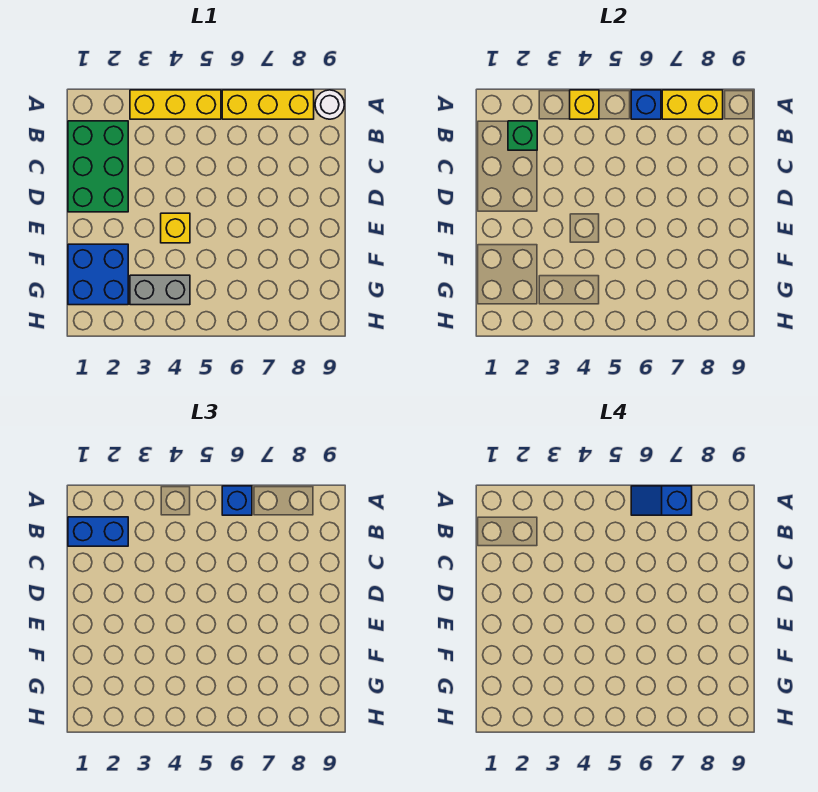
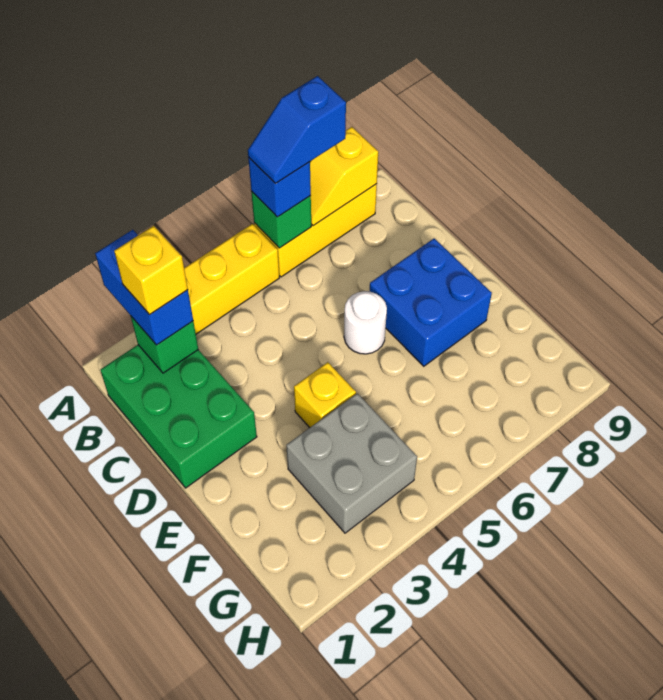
yellow brick A4 level 2 -> yellow brick B2 level 4
blue brick A6 level 2 -> green brick A6 level 2
yellow brick A7:A8 level 2 -> yellow slope A7:A8 level 2 top 8
white round brick A9 level 1 -> white round brick D6 level 1
blue brick B1:B2 level 3 -> blue brick A2:B2 level 3
blue brick F1:G2 level 1 -> blue brick D7:E8 level 1
grey brick G3:G4 level 1 -> grey brick F3:G4 level 1

